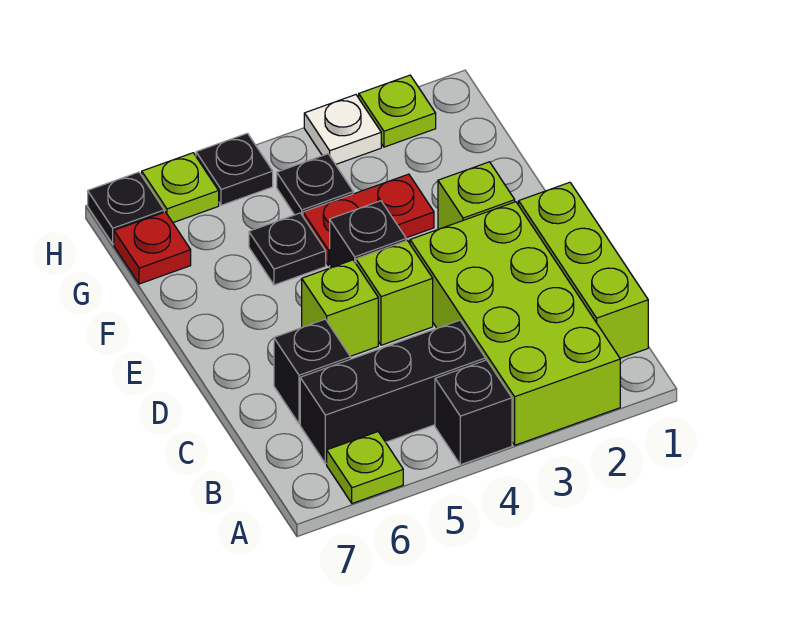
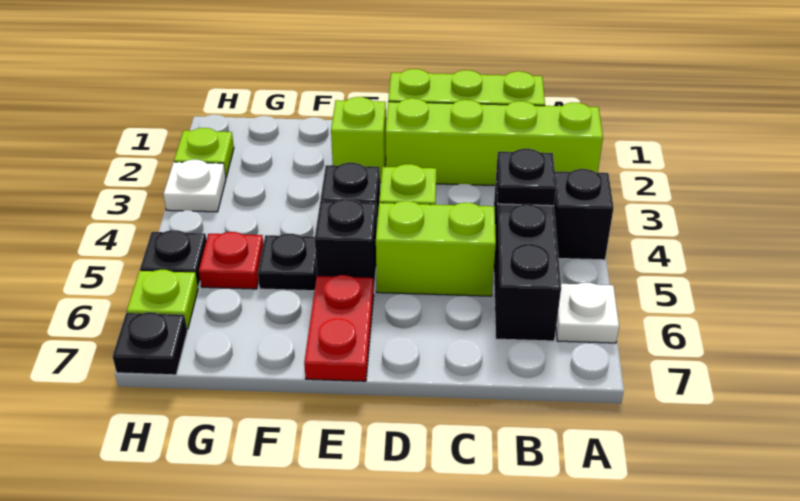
lime brick A2:D3 level 1 -> lime brick A2:D2 level 1
lime plate A6 level 1 -> white plate A6 level 1
black brick C6 level 1 -> black brick E5 level 1
lime brick D5 level 1 -> lime brick C5:D5 level 1
red plate F3:F4 level 1 -> red plate E6:E7 level 1
black plate G4 level 1 -> black plate B4 level 2
red plate G7 level 1 -> red plate G5 level 1

